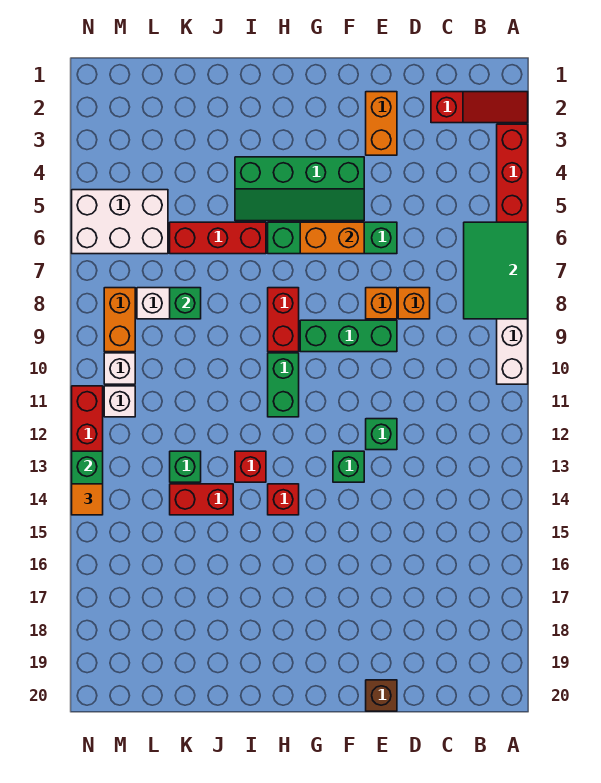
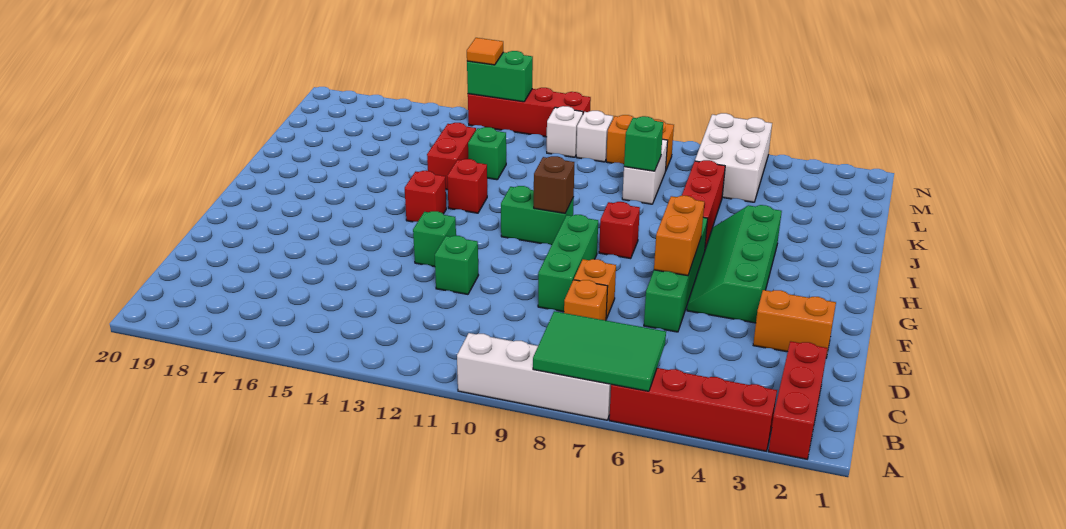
red slope A2:C2 level 1 top C -> red brick A2:C2 level 1
brown brick E20 level 1 -> brown brick H10 level 2
red brick H8:H9 level 1 -> red brick H8 level 1

